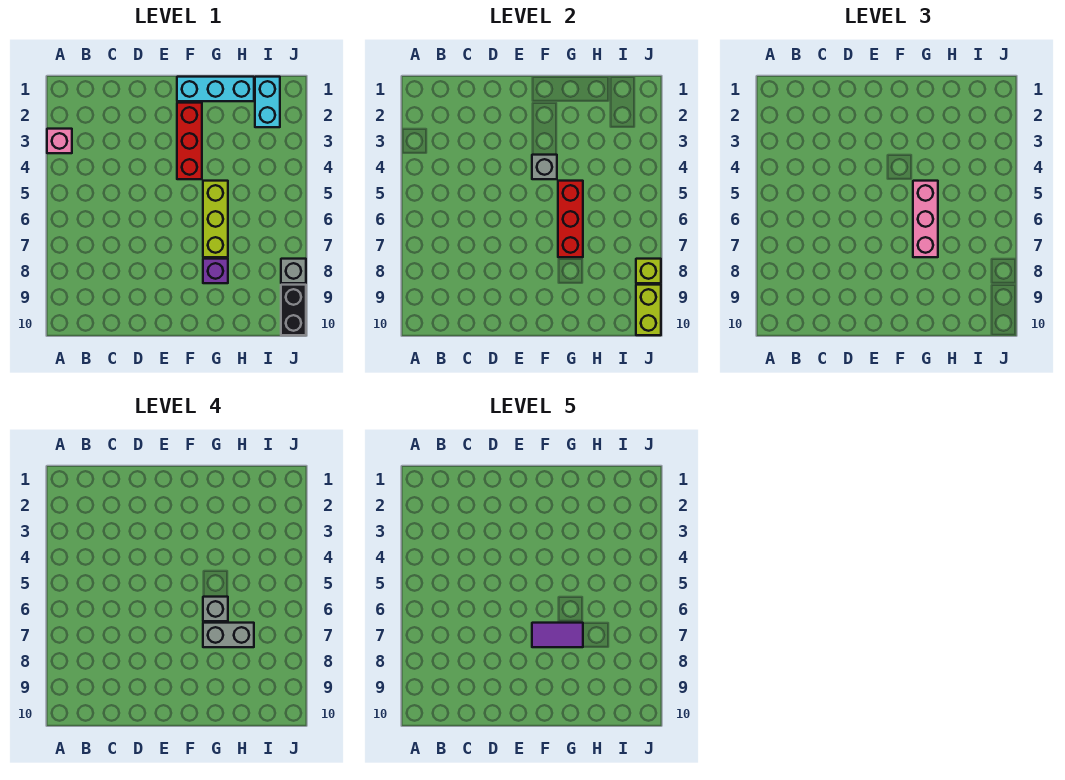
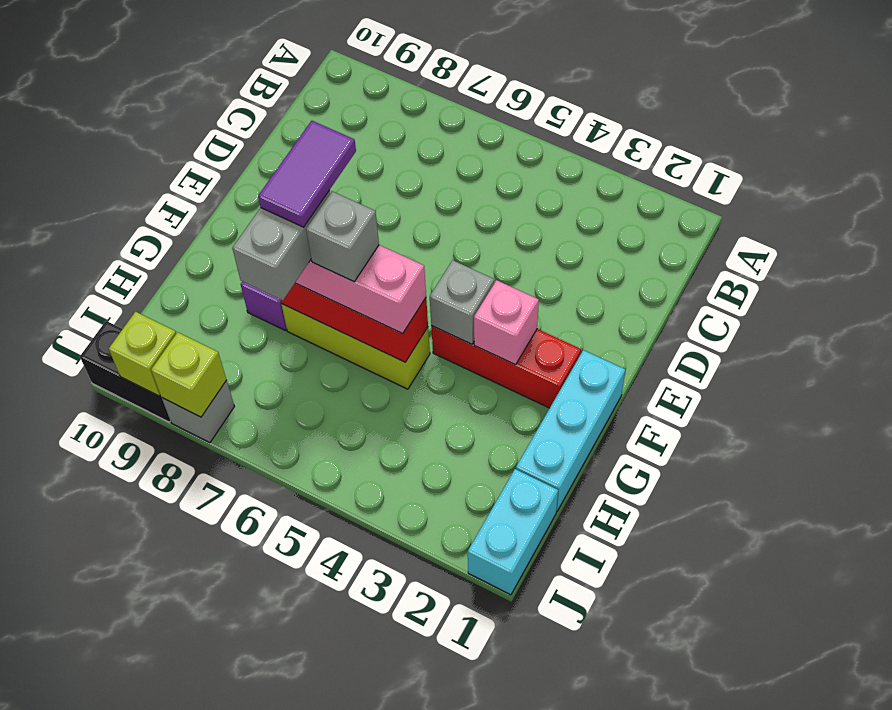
pink brick A3 level 1 -> pink brick F3 level 2
cyan brick I1:I2 level 1 -> cyan brick I1:J1 level 1
lime brick J9:J10 level 2 -> lime brick J9 level 2

